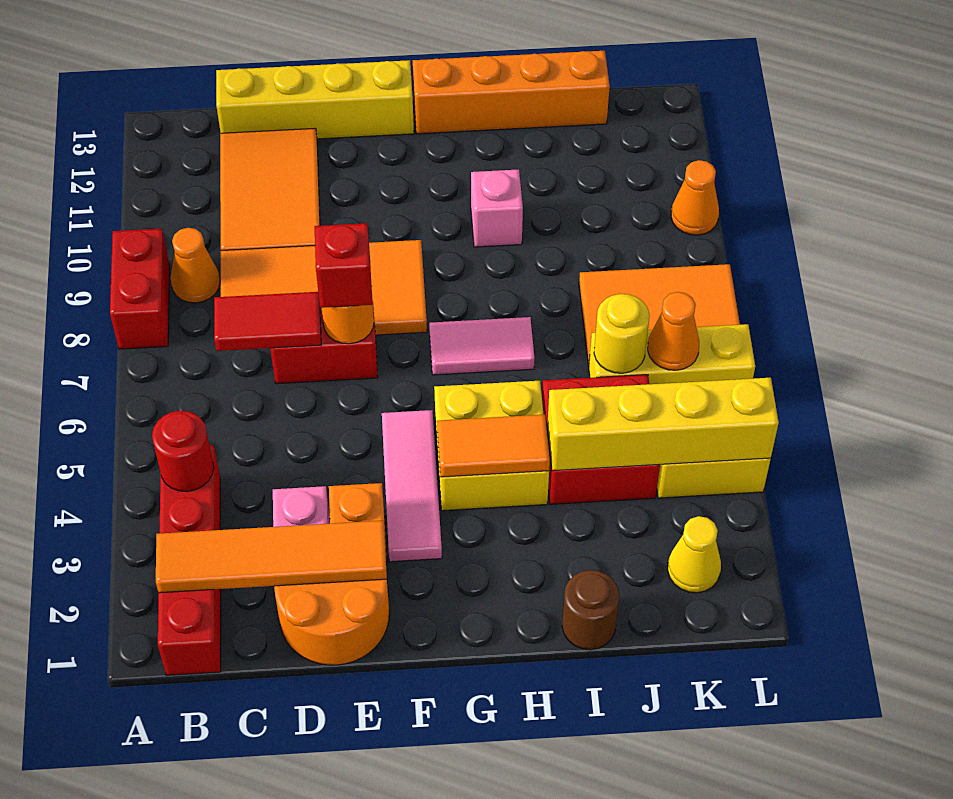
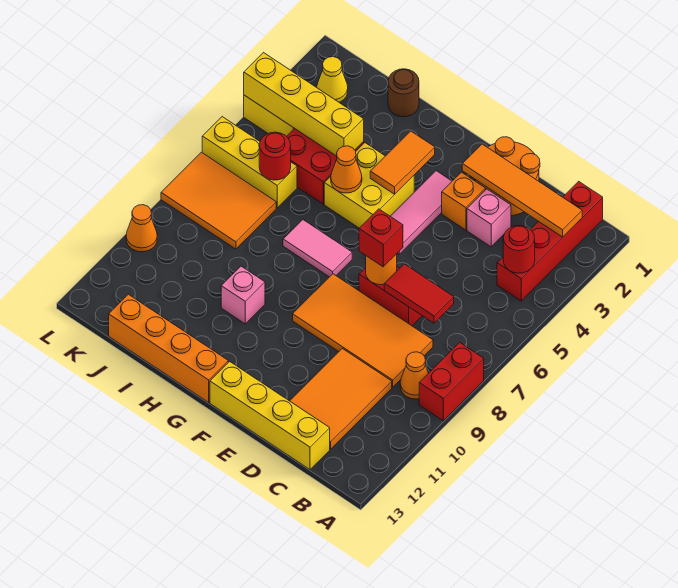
orange tile G4:H4 level 2 -> orange tile G3:G4 level 2
yellow round brick J6 level 2 -> red round brick J6 level 2
orange cone K6 level 2 -> orange cone H5 level 2

